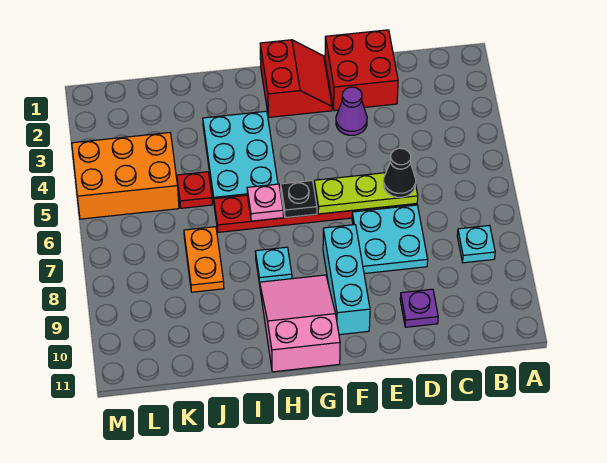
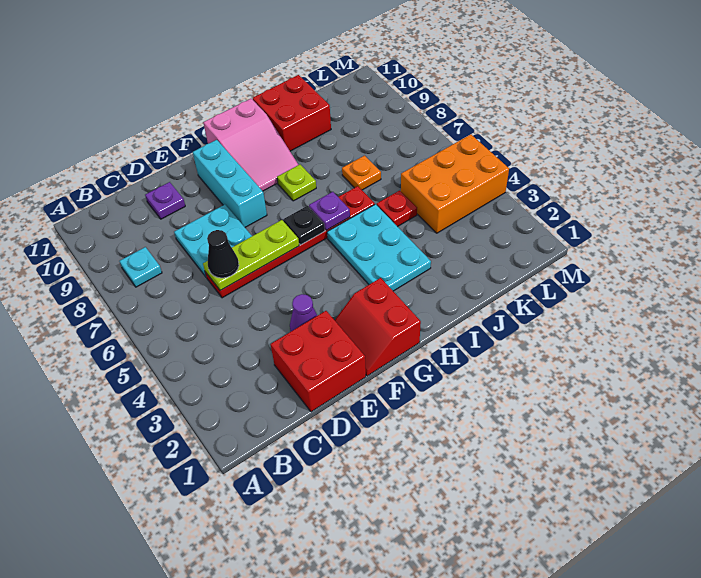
pink plate H6 level 2 -> purple plate H6 level 2
cyan plate H8 level 1 -> lime plate H8 level 1
none -> red brick I10:J11 level 1
orange plate J7:J8 level 1 -> orange plate J7 level 1

